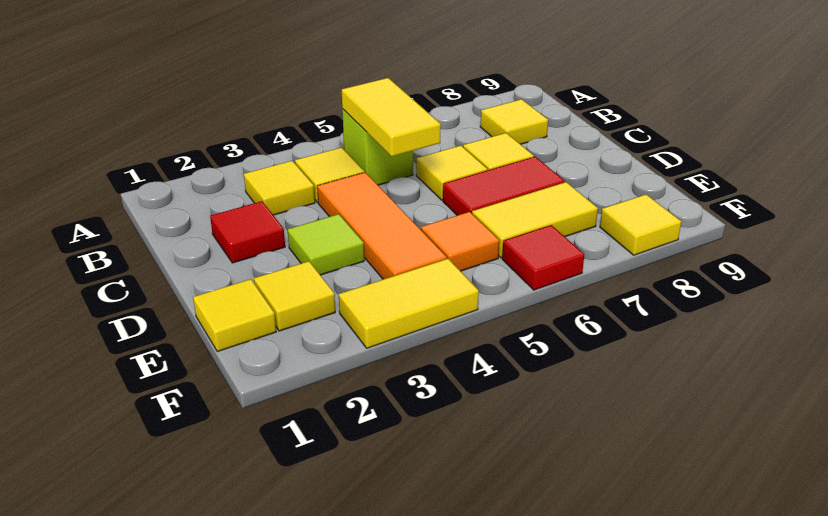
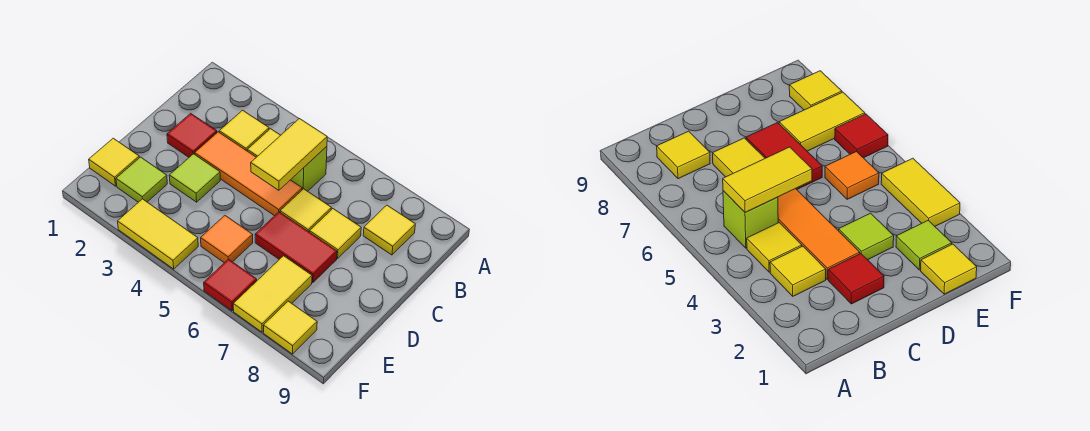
orange tile C4:E4 level 1 -> orange tile C3:C5 level 1
yellow tile E2 level 1 -> lime tile E2 level 1
yellow tile E6:E7 level 1 -> yellow tile E7:F7 level 1

